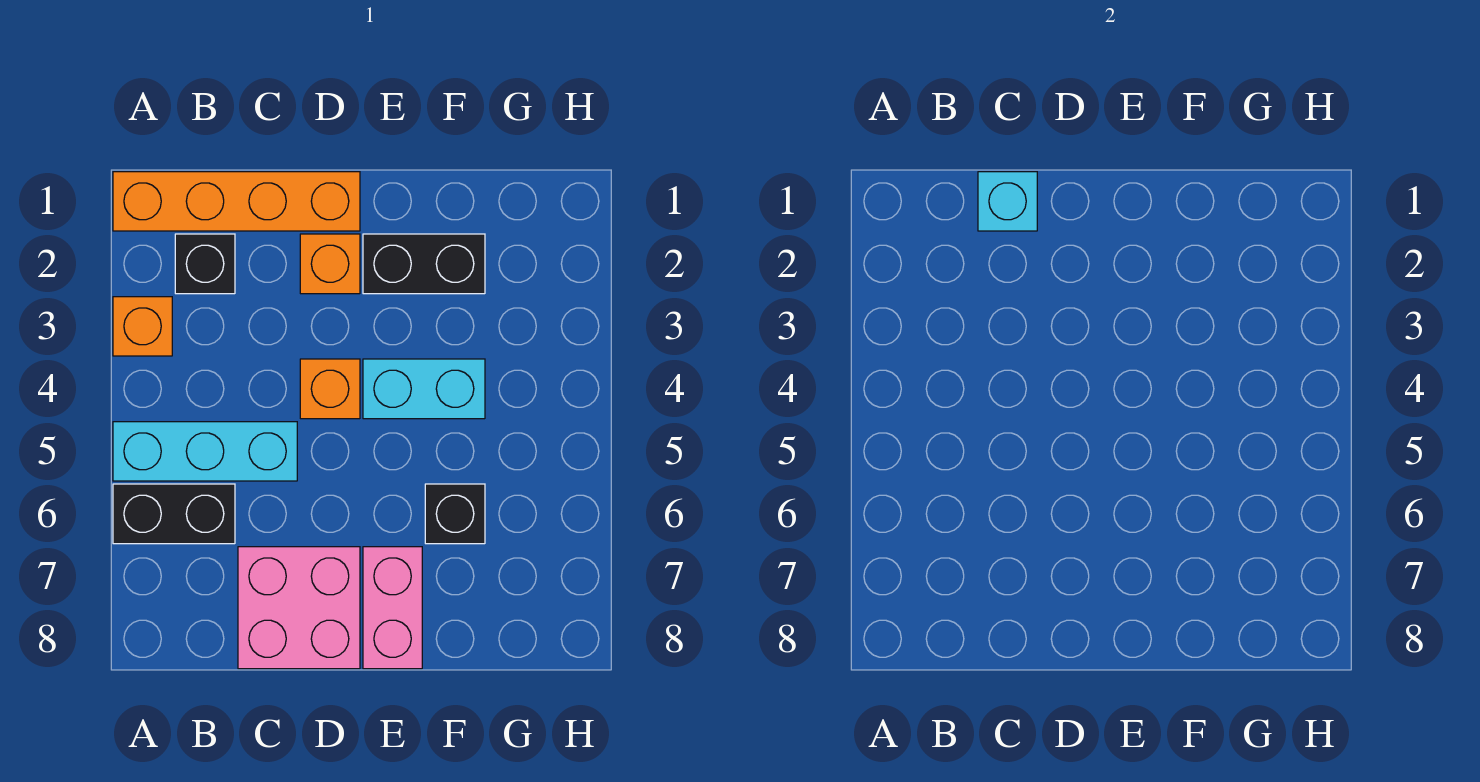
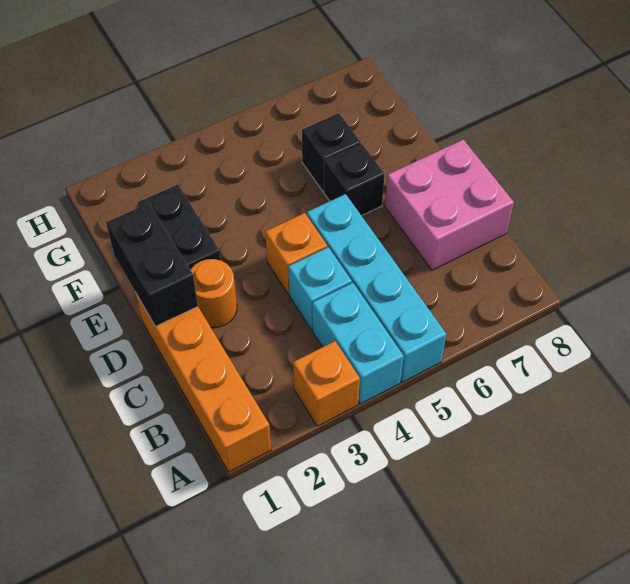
cyan brick A5:C5 level 1 -> cyan brick A5:D5 level 1
black brick A6:B6 level 1 -> black brick D1:E1 level 2
black brick B2 level 1 -> black brick E6 level 1
cyan brick C1 level 2 -> cyan brick C4 level 1
orange brick D2 level 1 -> orange round brick D2 level 1
cyan brick E4:F4 level 1 -> cyan brick A4:B4 level 1
pink brick E7:E8 level 1 -> none

